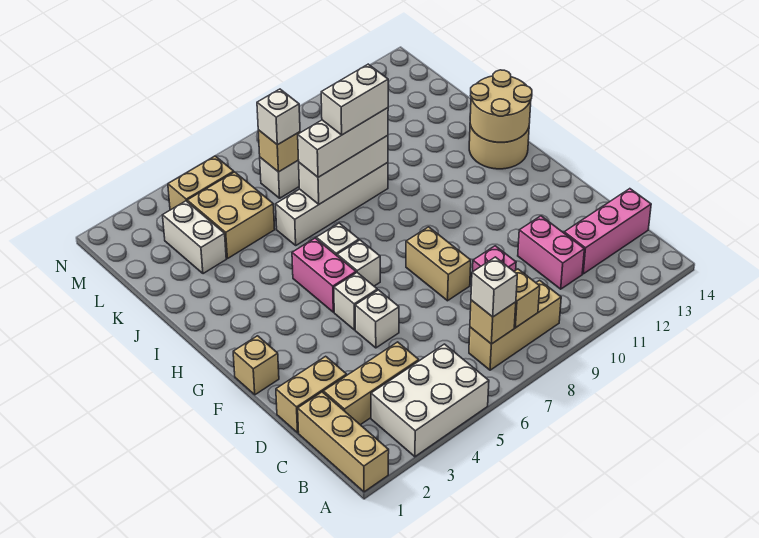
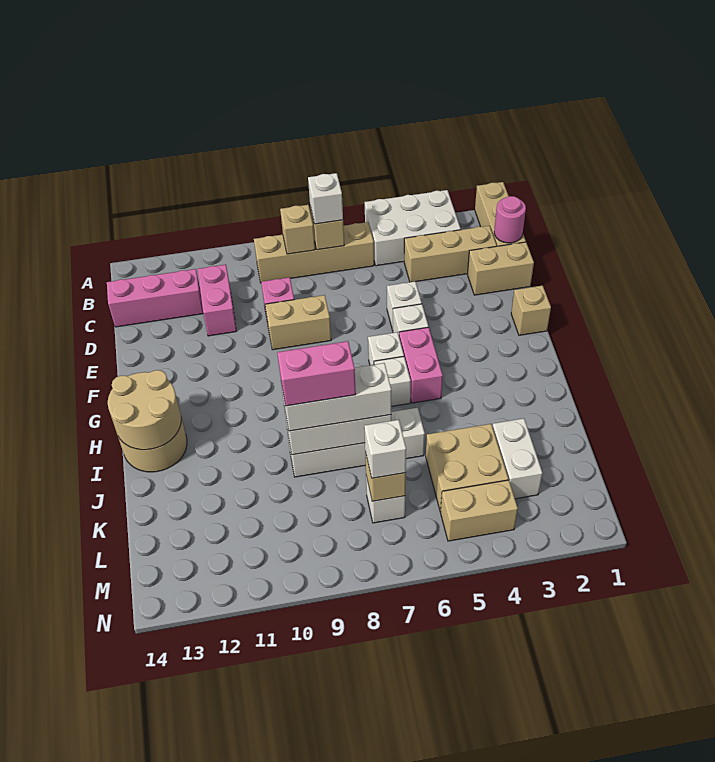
tan brick B7:B9 level 1 -> tan brick B6:B9 level 1
none -> pink round brick C1 level 2
tan brick E8:F8 level 1 -> tan brick E8:E9 level 1
white brick J8:J9 level 4 -> pink brick J8:J9 level 4

